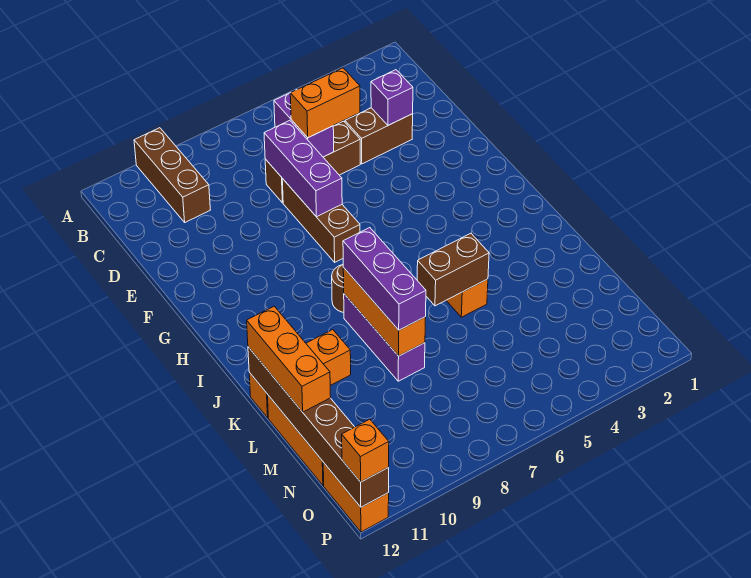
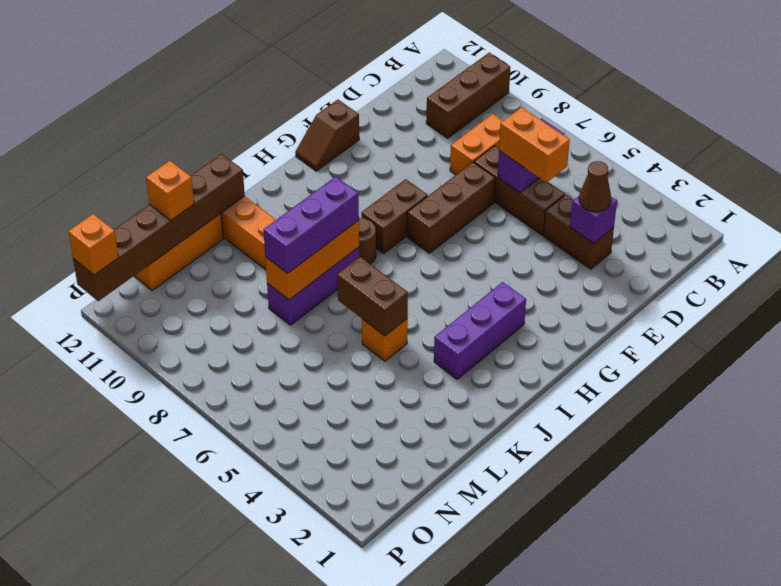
none -> brown cone D3 level 3
purple brick D7:F7 level 2 -> purple brick H3:J3 level 1
none -> brown slope F12:G12 level 1 top F
none -> brown brick G8:H8 level 1
orange brick K12:M12 level 3 -> orange brick M12 level 3
orange brick O12:P12 level 1 -> orange brick C8:D8 level 1

